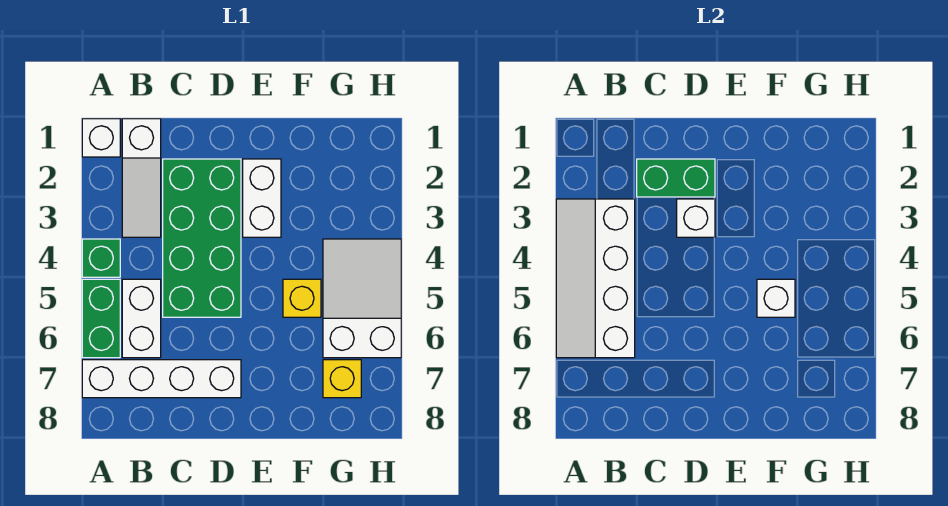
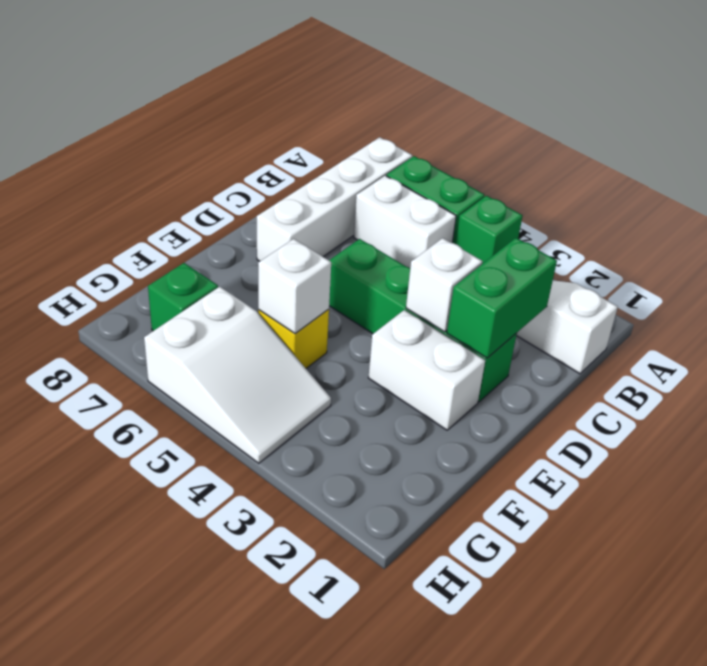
white brick A1 level 1 -> none
white slope A3:B6 level 2 top B -> none
green brick C2:D5 level 1 -> green brick D2:D5 level 1
yellow brick G7 level 1 -> green brick G7 level 1

